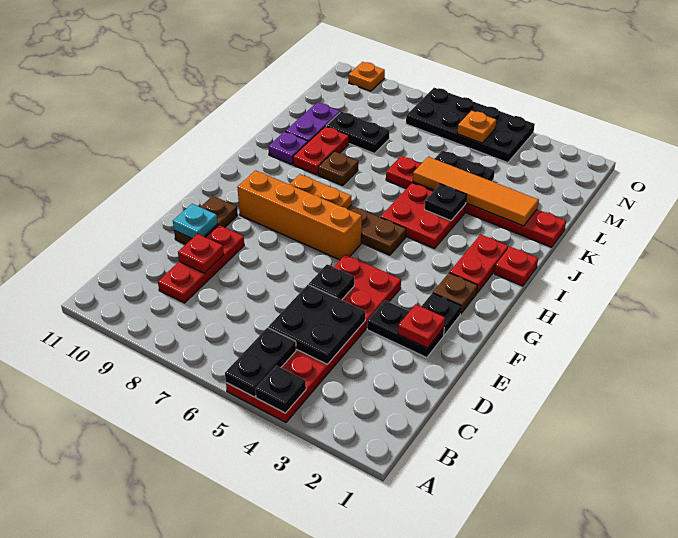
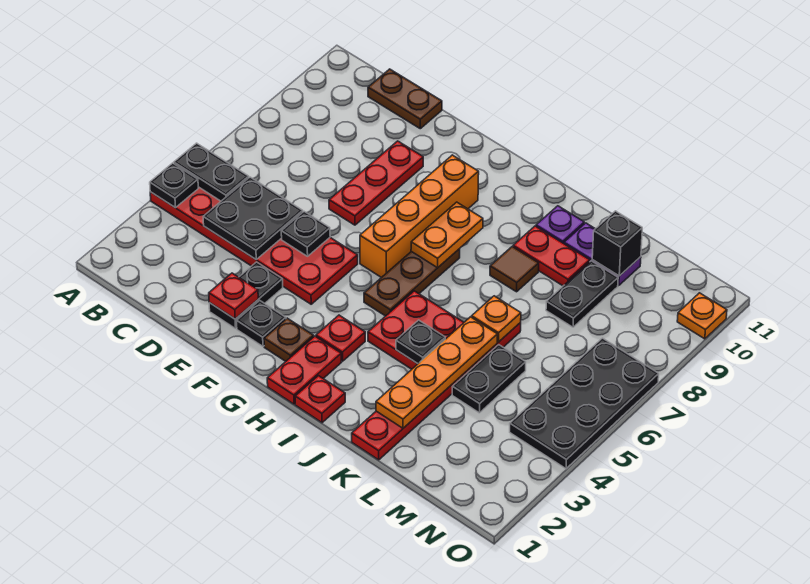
red plate C9:E9 level 1 -> red plate E7:E9 level 1
red plate D9 level 2 -> red plate H3 level 1
brown plate E10:F10 level 1 -> brown plate C11:D11 level 1
cyan plate E10 level 2 -> none
red plate H2:I2 level 1 -> red plate H1:H2 level 1
brown plate J8 level 1 -> brown tile J8 level 1
orange tile K2:K5 level 2 -> orange plate K2:K5 level 2
none -> black brick L10 level 2
orange plate N5 level 2 -> orange plate K6 level 2

